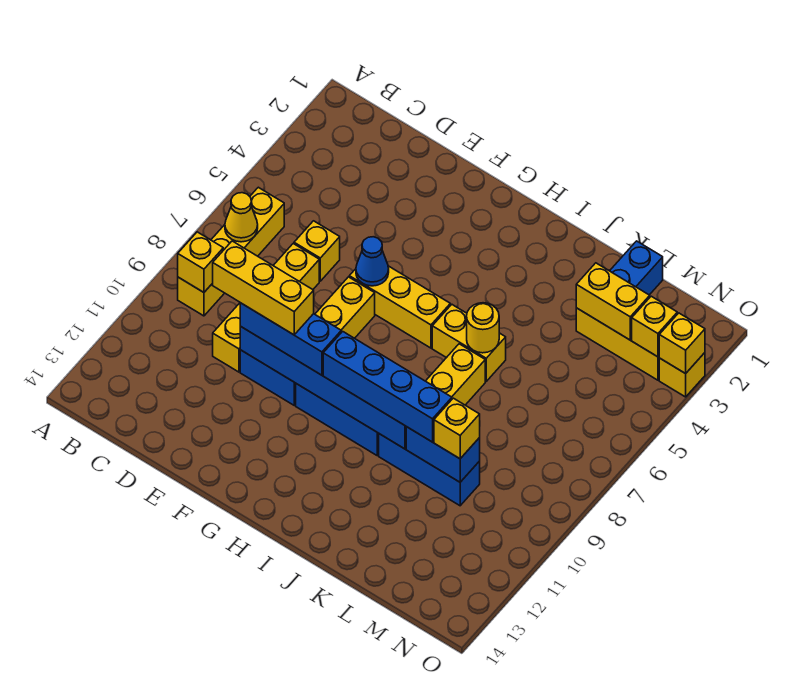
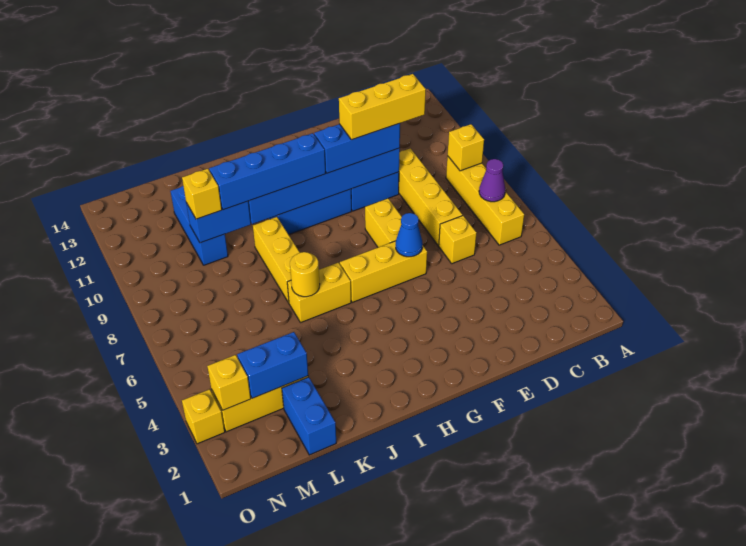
yellow cone B7 level 2 -> purple cone B7 level 2
blue brick J10:L10 level 1 -> blue brick L10:L12 level 1
yellow brick L3:M3 level 2 -> blue brick L3:M3 level 2
yellow brick O3 level 2 -> none

